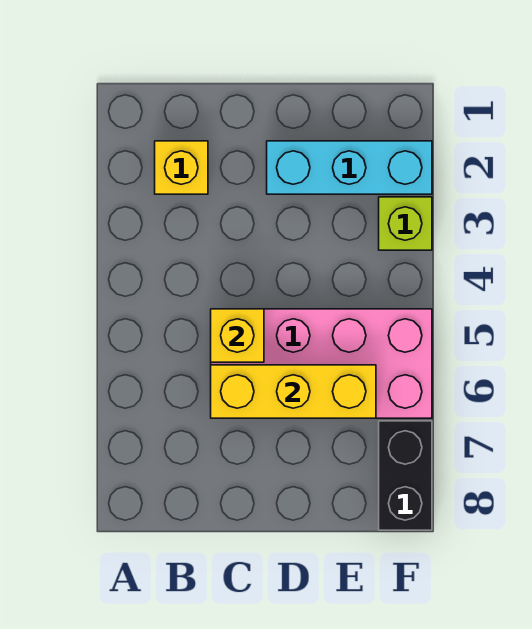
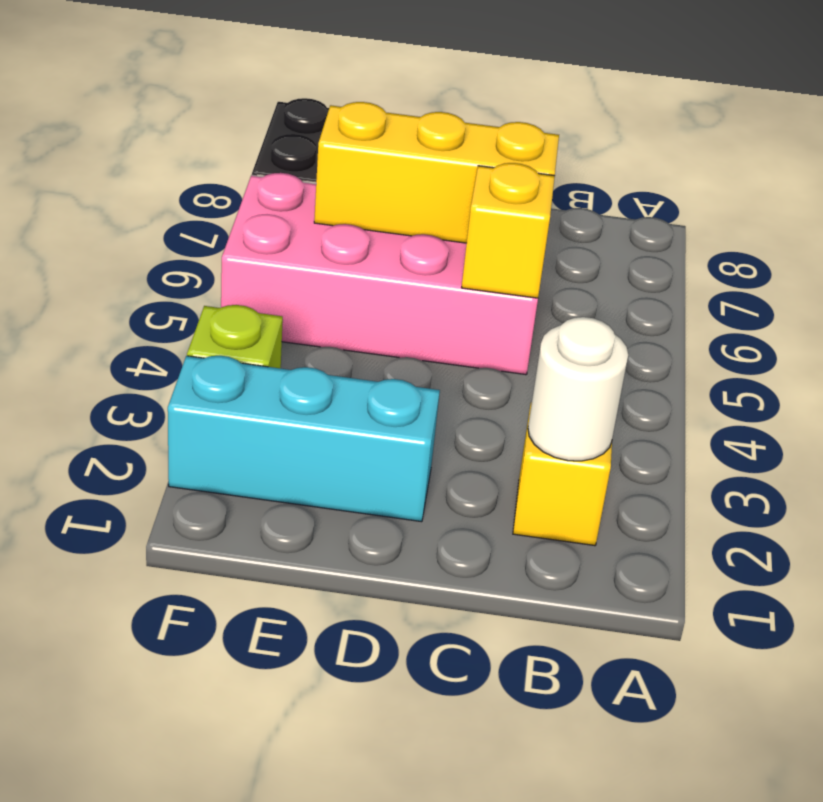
none -> white round brick B2 level 2

